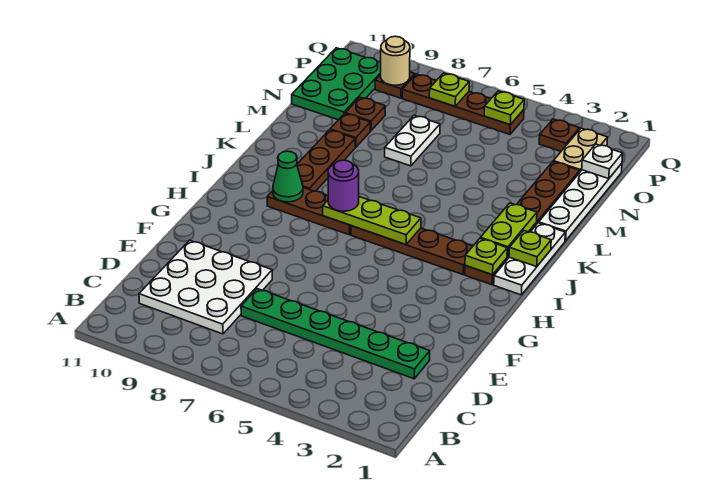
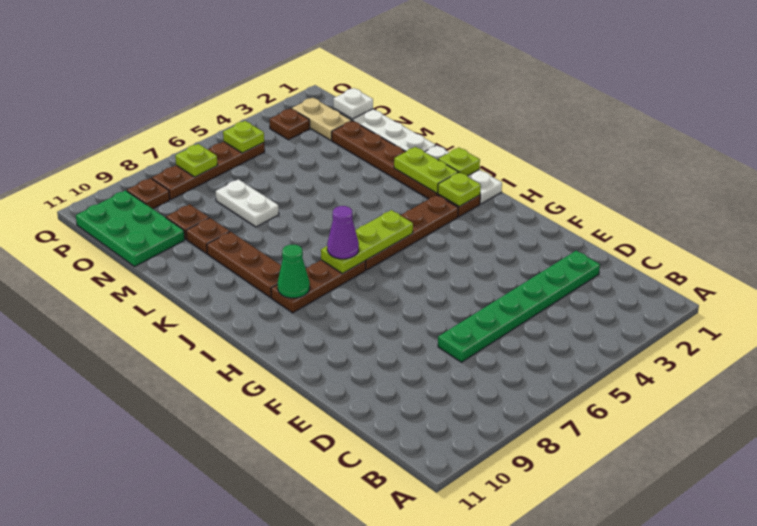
white plate C8:E10 level 1 -> none
purple round brick I7 level 3 -> purple cone I7 level 3
tan round brick P9 level 2 -> none

